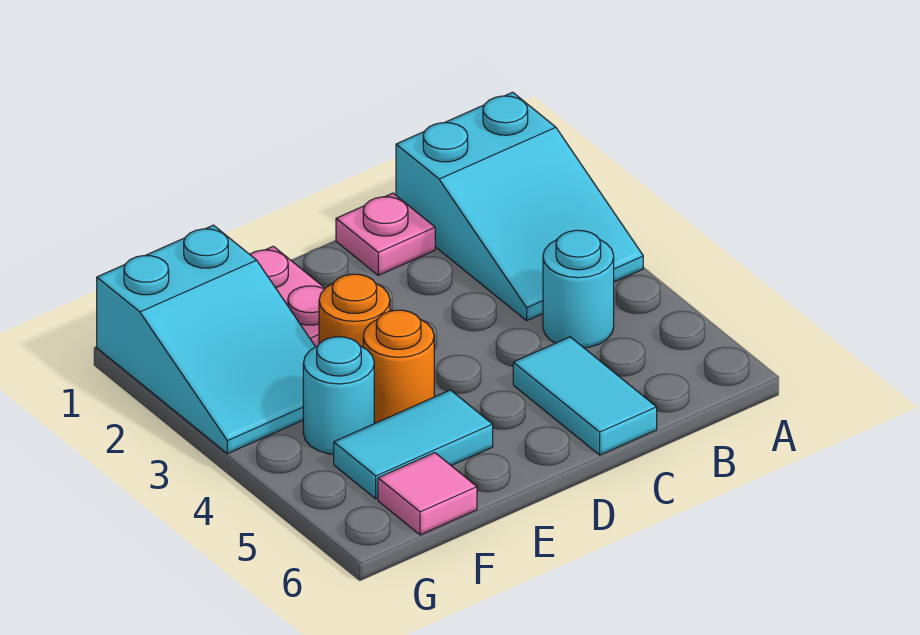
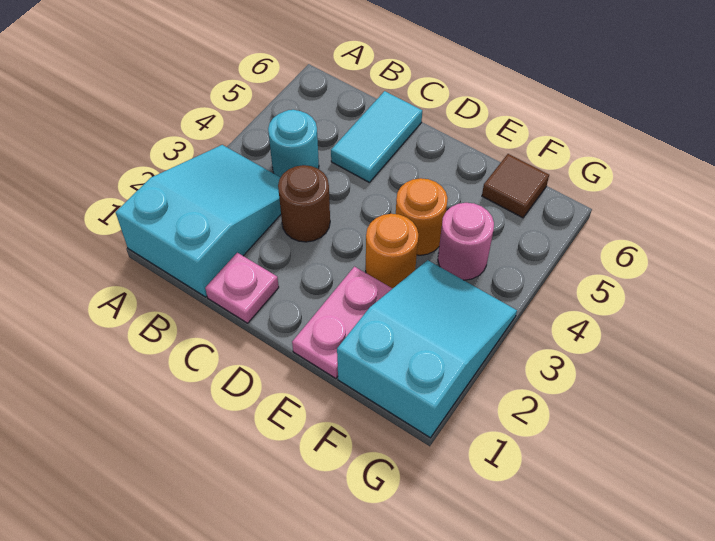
none -> brown round brick C3 level 1
cyan tile E5:F5 level 1 -> none
cyan round brick F4 level 1 -> pink round brick F4 level 1
pink tile F6 level 1 -> brown tile F6 level 1

